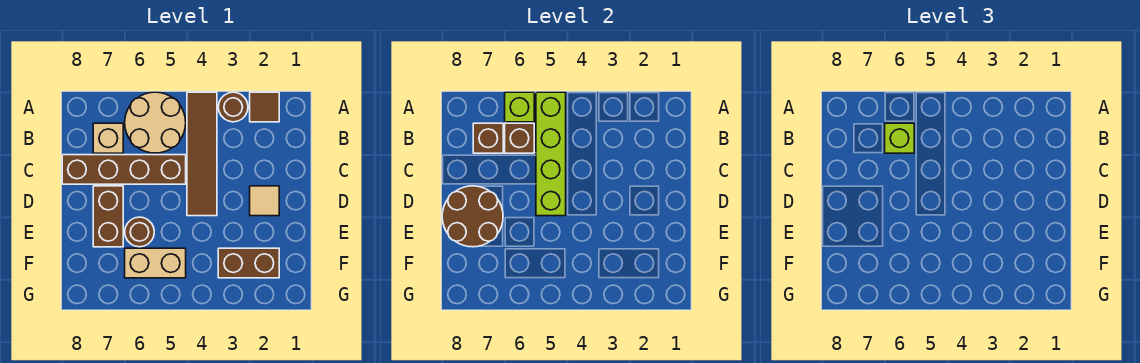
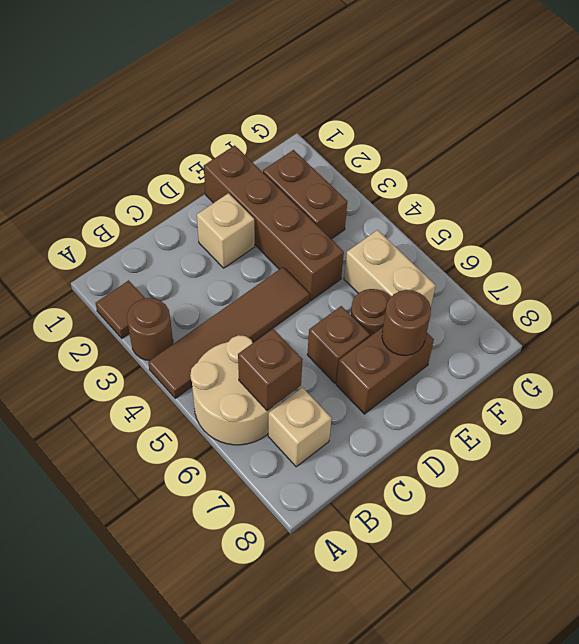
lime brick A5:D5 level 2 -> none
lime brick A6 level 2 -> none
lime brick B6 level 3 -> none
brown brick B7 level 2 -> brown brick D6 level 1
brown brick C5:C8 level 1 -> brown brick E1:E4 level 1
tan tile D2 level 1 -> tan brick D2 level 1
brown round brick D7:E8 level 2 -> brown round brick E7 level 2

